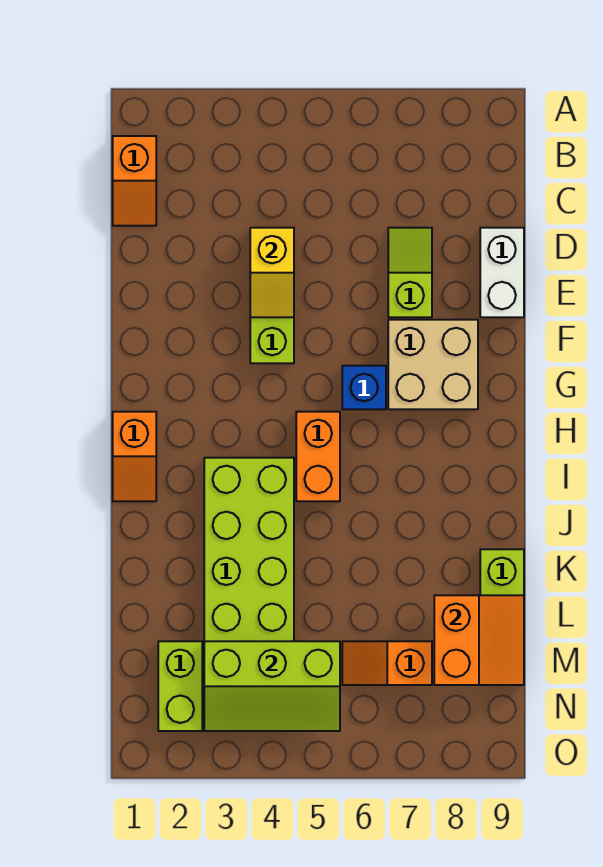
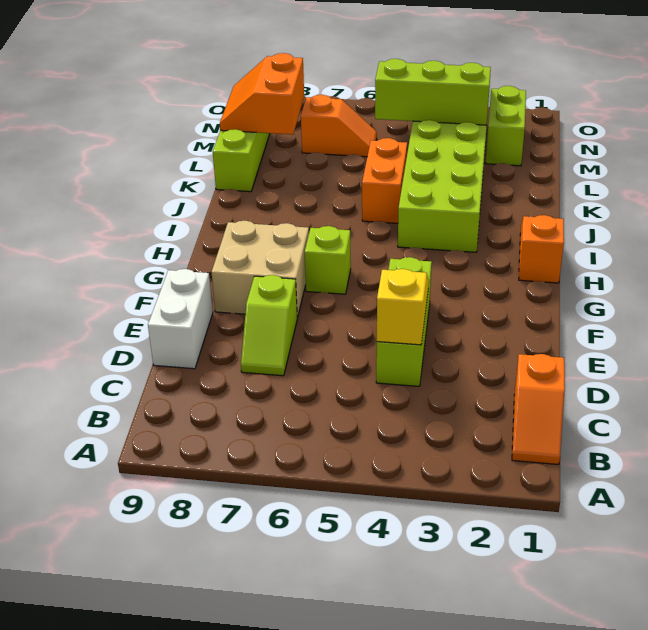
orange slope B1:C1 level 1 top B -> orange slope B1:C1 level 1 top C
blue brick G6 level 1 -> lime brick G6 level 1
orange brick H5:I5 level 1 -> orange brick J5:K5 level 1

